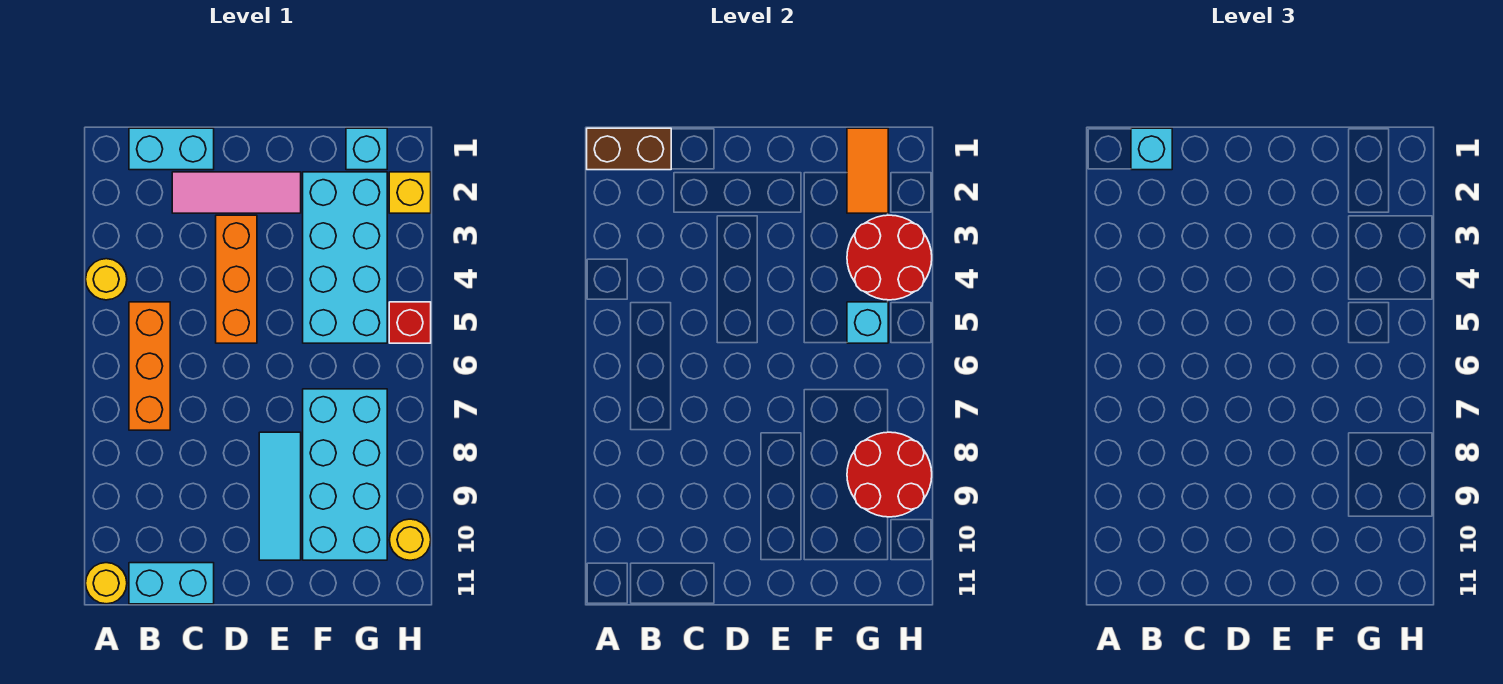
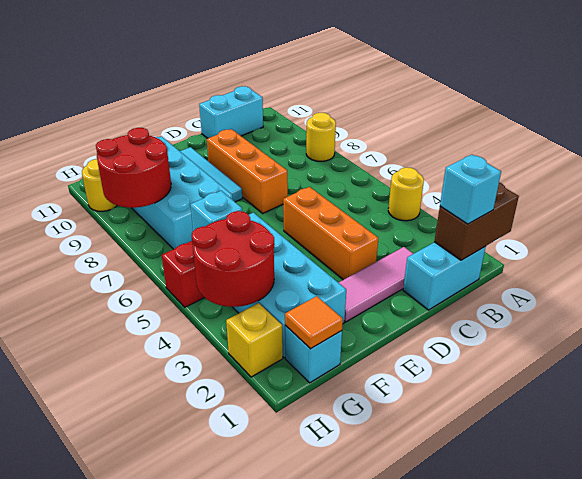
yellow round brick A11 level 1 -> yellow round brick A8 level 1
orange brick B5:B7 level 1 -> orange brick D7:D9 level 1
orange tile G1:G2 level 2 -> orange tile G1 level 2

